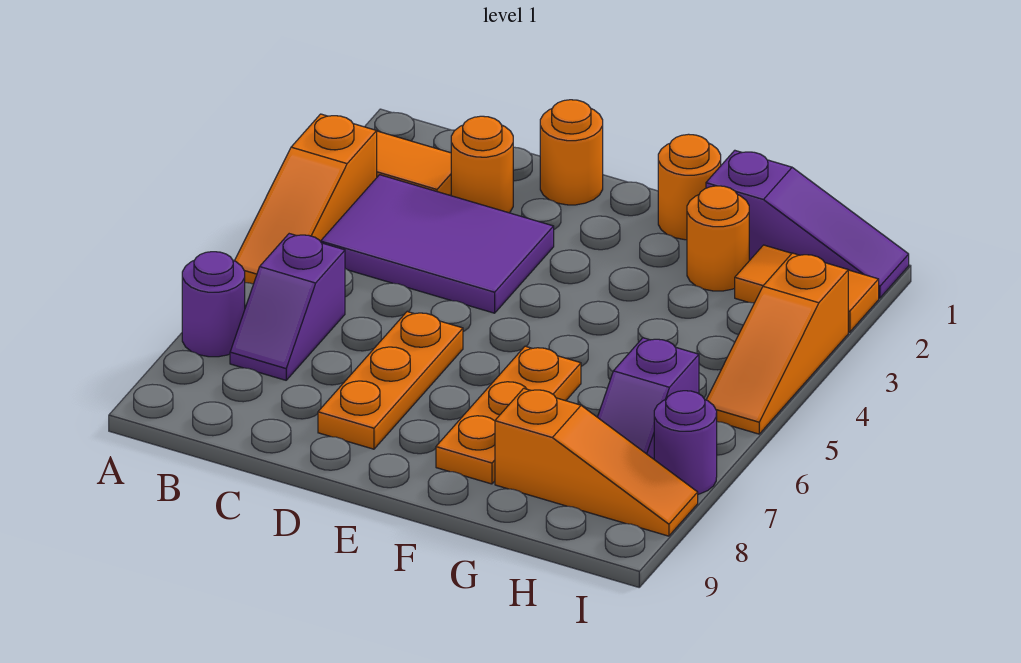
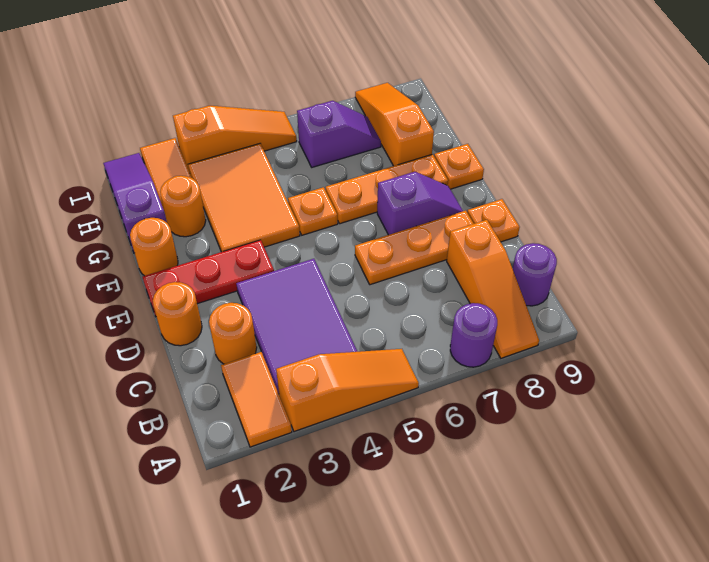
none -> orange slope A8:C8 level 1 top C
purple slope B6:B7 level 1 top 6 -> purple slope E7:E8 level 1 top 7
none -> orange plate D9 level 1
none -> red plate E1:E3 level 1
none -> orange tile F3:H4 level 1
none -> orange plate F5 level 1
none -> orange plate F9 level 1
purple round brick I7 level 1 -> purple round brick B9 level 1

